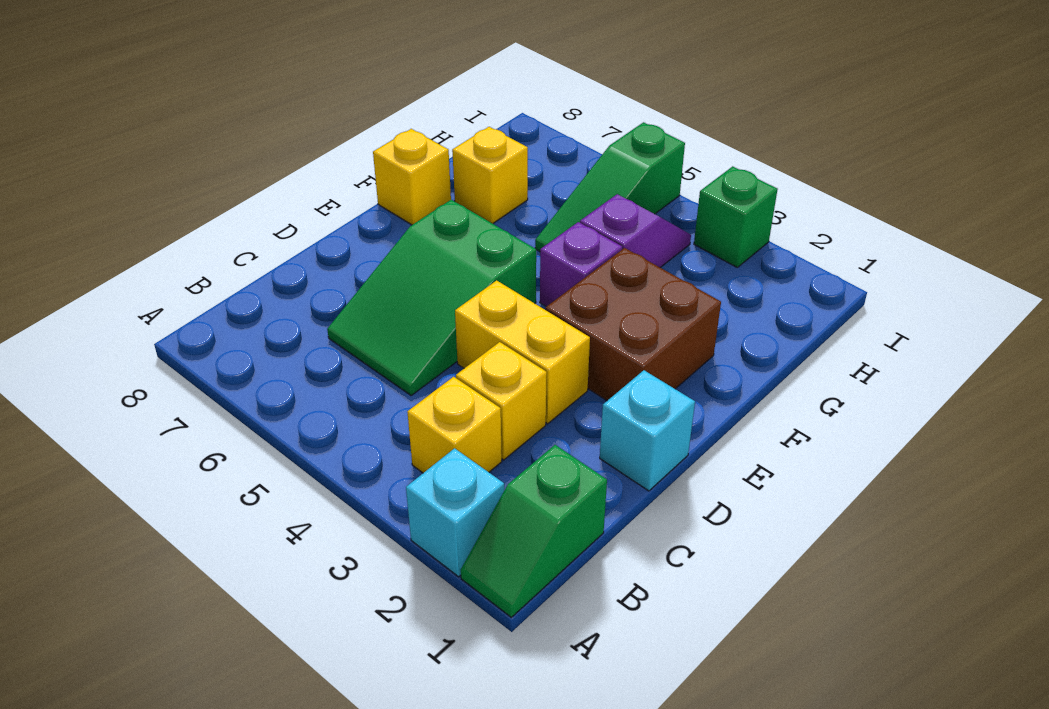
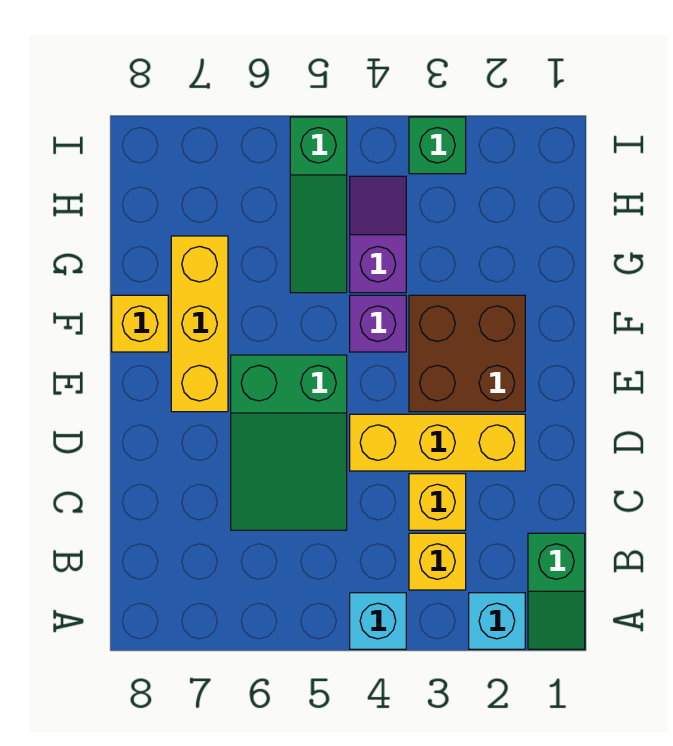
cyan brick D1 level 1 -> cyan brick A4 level 1
yellow brick D3:D4 level 1 -> yellow brick D2:D4 level 1
yellow brick G7 level 1 -> yellow brick E7:G7 level 1

